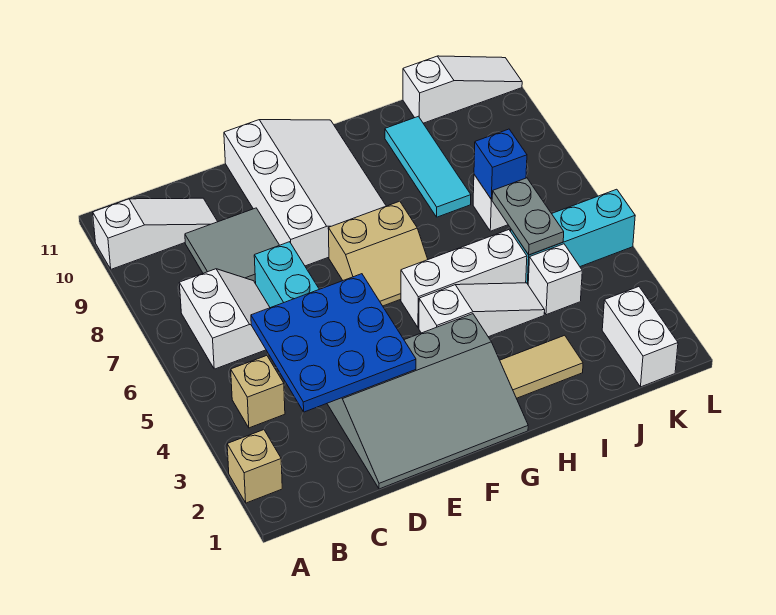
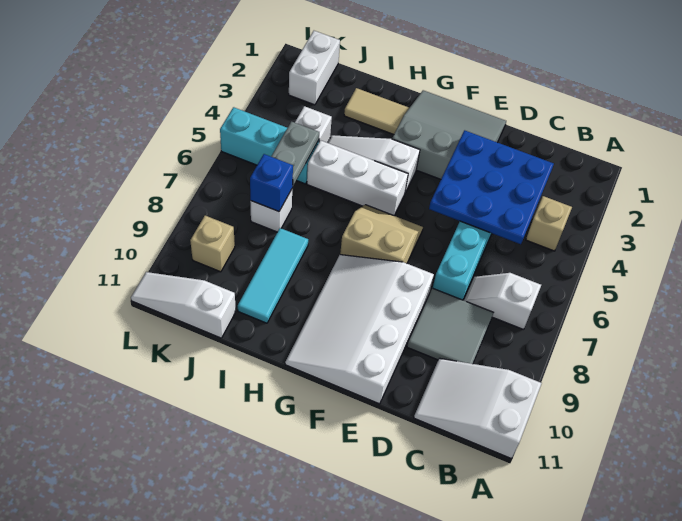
tan brick A2 level 1 -> tan brick K9 level 1
white slope A10:C10 level 1 top A -> white slope A10:C11 level 1 top A
white slope B6:C7 level 1 top B -> white slope B7:C7 level 1 top B
grey slope D1:G3 level 1 top 3 -> grey slope E1:G3 level 1 top 3

